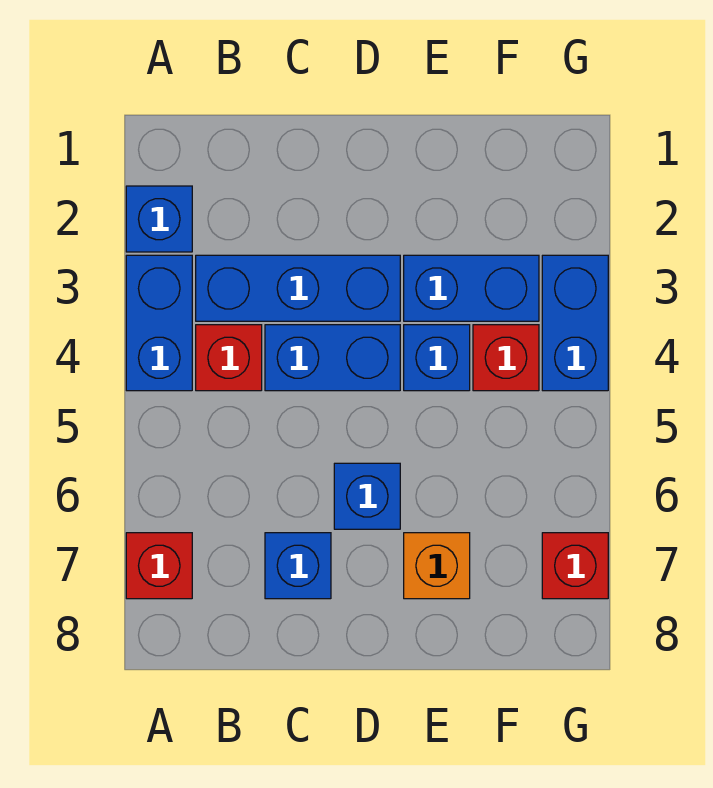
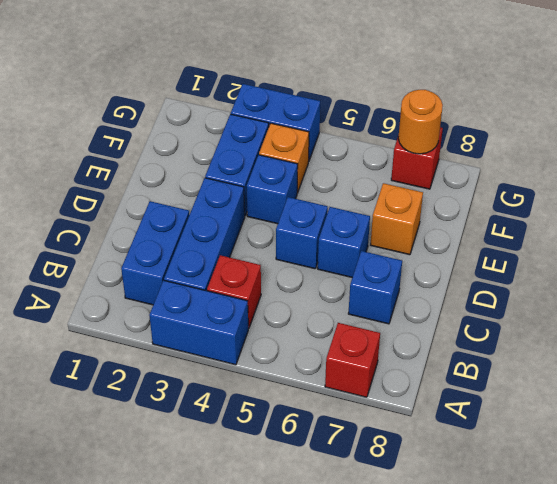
blue brick A2 level 1 -> blue brick D5 level 1
blue brick C4:D4 level 1 -> blue brick B2:C2 level 1
red brick F4 level 1 -> orange brick F4 level 1
none -> orange round brick G7 level 2

